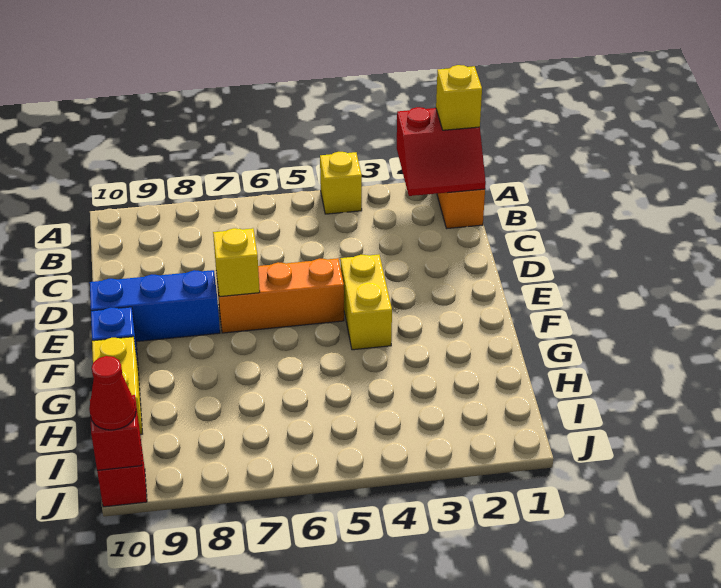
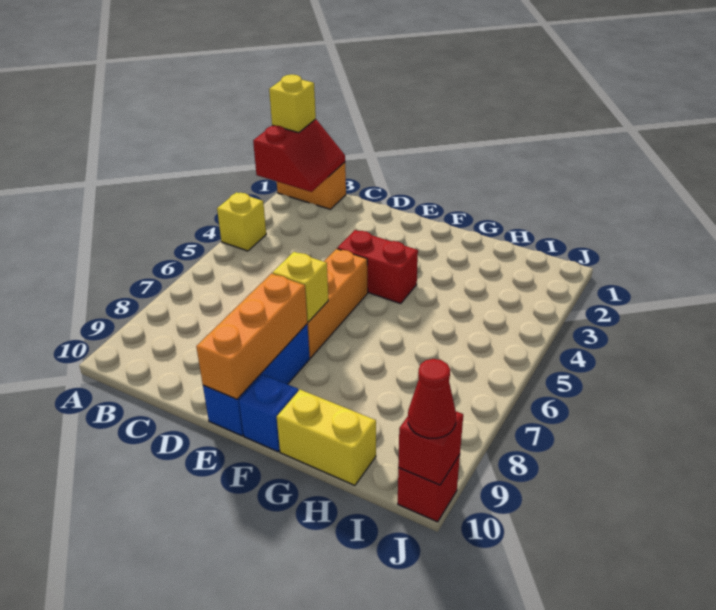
yellow brick E4:F4 level 1 -> red brick E4:F4 level 1
none -> orange brick E8:E10 level 2

